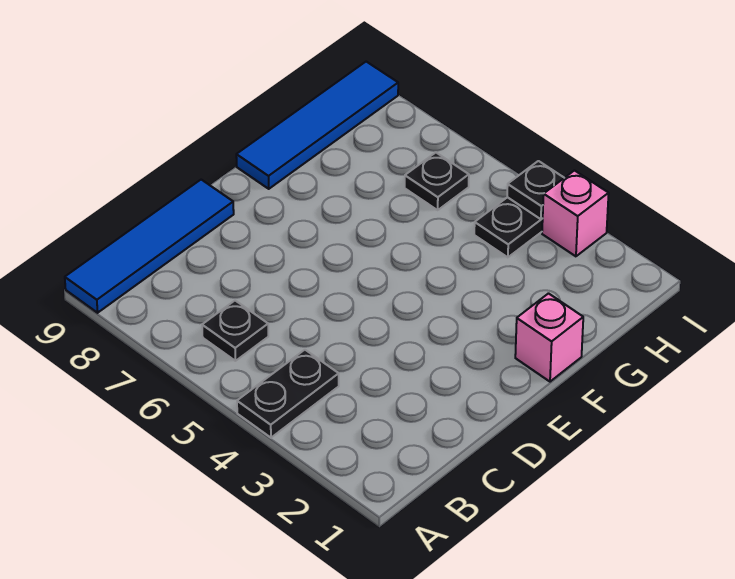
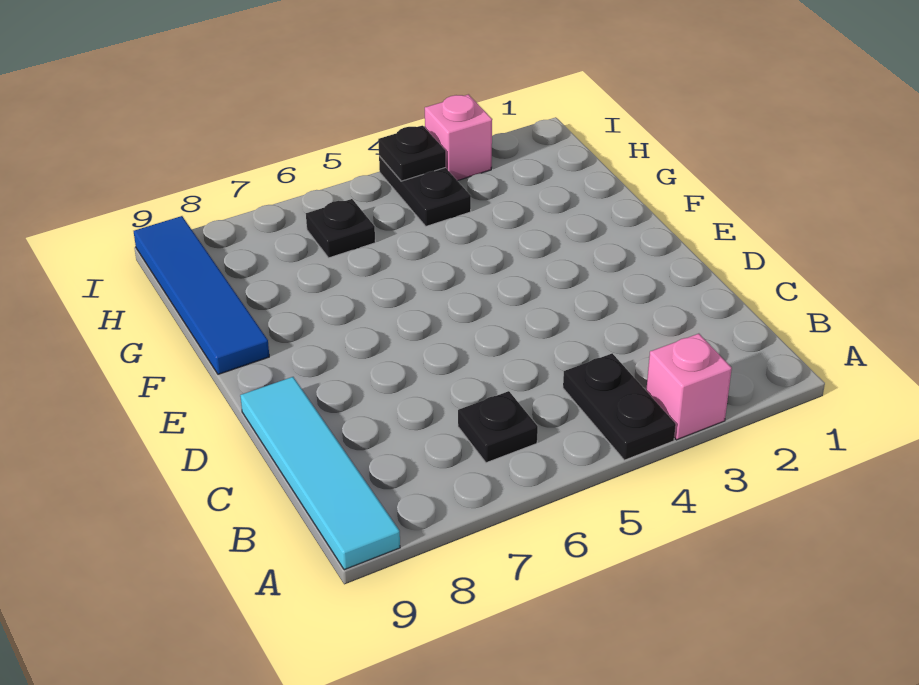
blue tile A9:D9 level 1 -> cyan tile A9:D9 level 1
pink brick F1 level 1 -> pink brick A3 level 1

